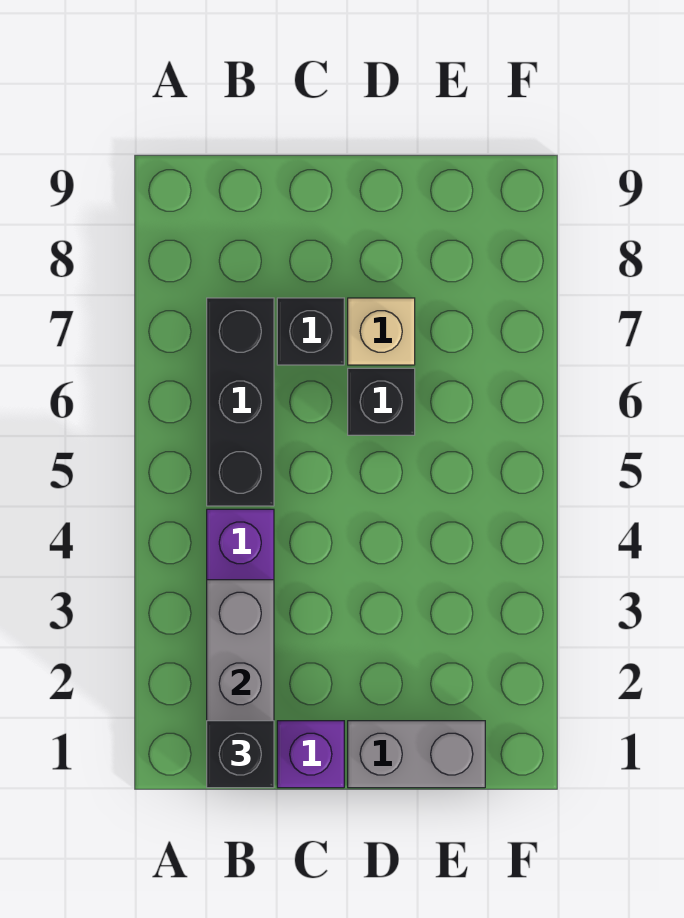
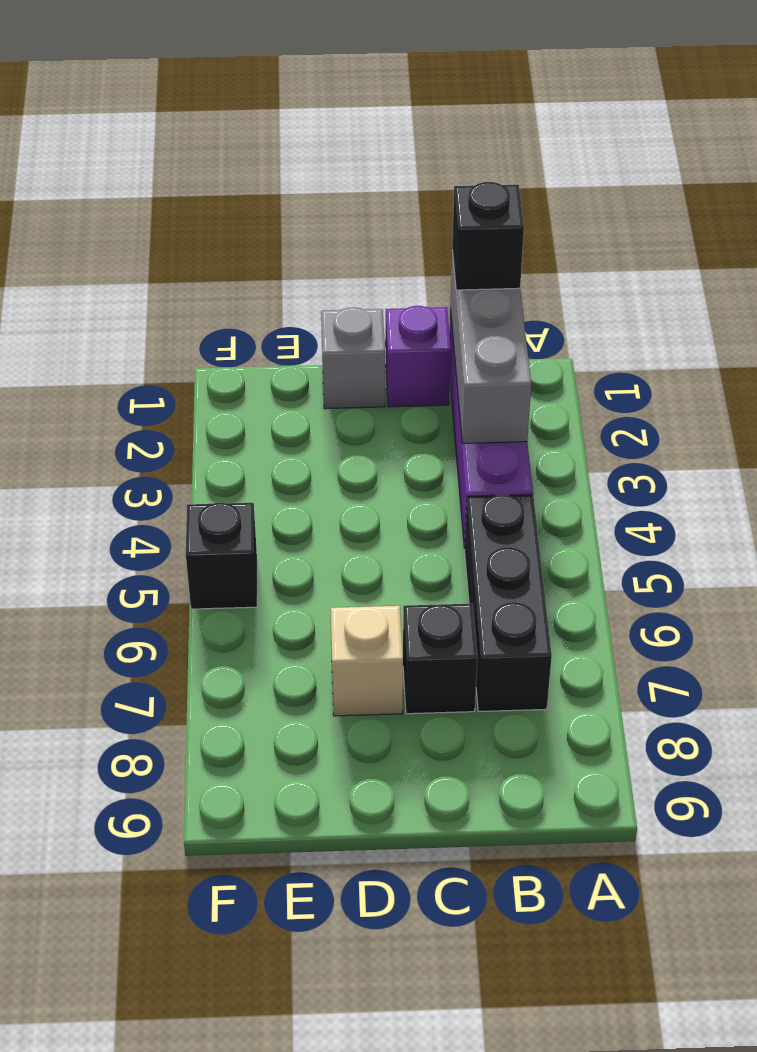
grey brick D1:E1 level 1 -> grey brick D1 level 1
black brick D6 level 1 -> black brick F5 level 1

